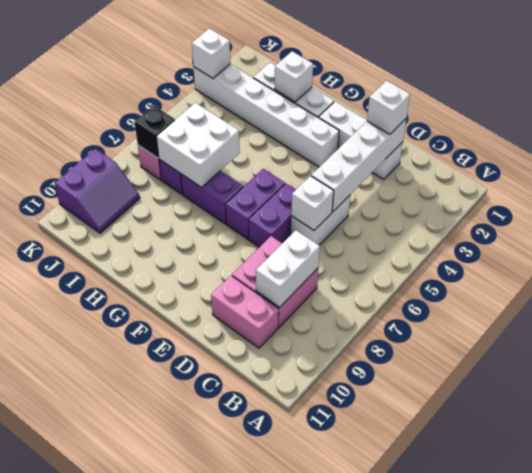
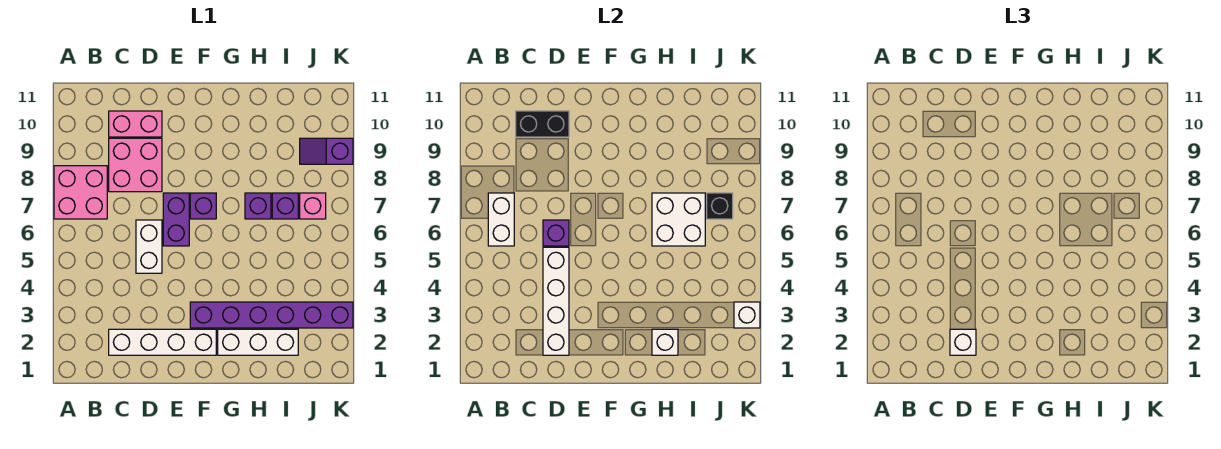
none -> pink brick A7:B8 level 1
white brick C8:C9 level 2 -> white brick B6:B7 level 2
none -> black brick C10:D10 level 2
white brick D2:F2 level 1 -> white brick C2:F2 level 1
white brick D6 level 2 -> purple brick D6 level 2
white brick F3:K3 level 1 -> purple brick F3:K3 level 1
purple brick F6:F7 level 1 -> purple brick F7 level 1
purple brick G7:H7 level 1 -> purple brick H7 level 1
purple slope J9:K10 level 1 top K -> purple slope J9:K9 level 1 top K

